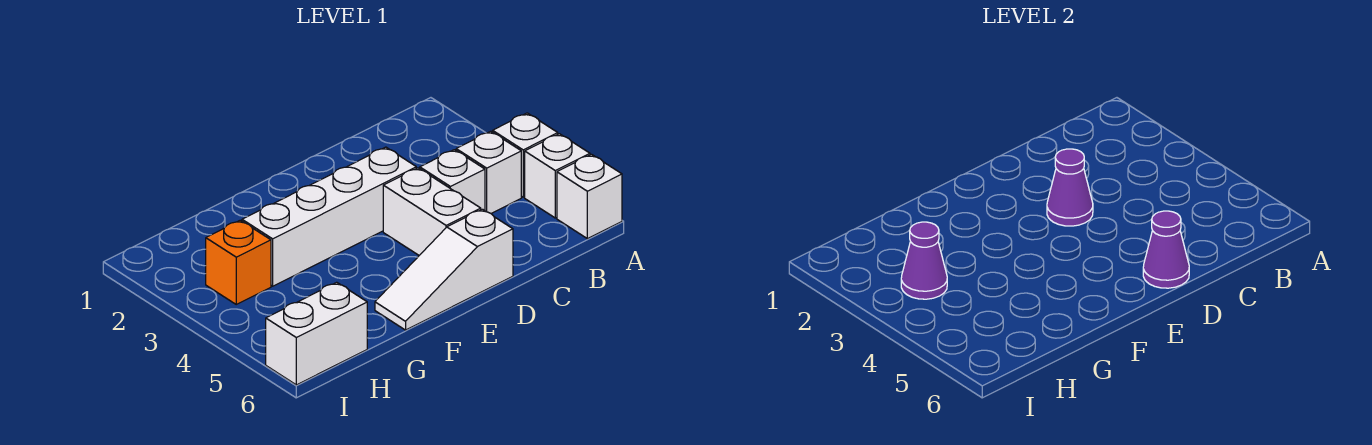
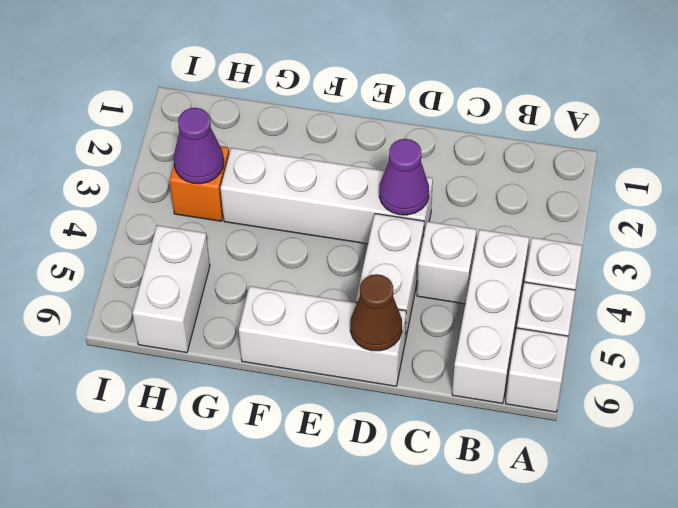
white brick B4 level 1 -> white brick B4:B6 level 1
white slope D6:F6 level 1 top D -> white brick D6:F6 level 1
purple cone D6 level 2 -> brown cone D6 level 2
white brick H6:I6 level 1 -> white brick H5:H6 level 1

